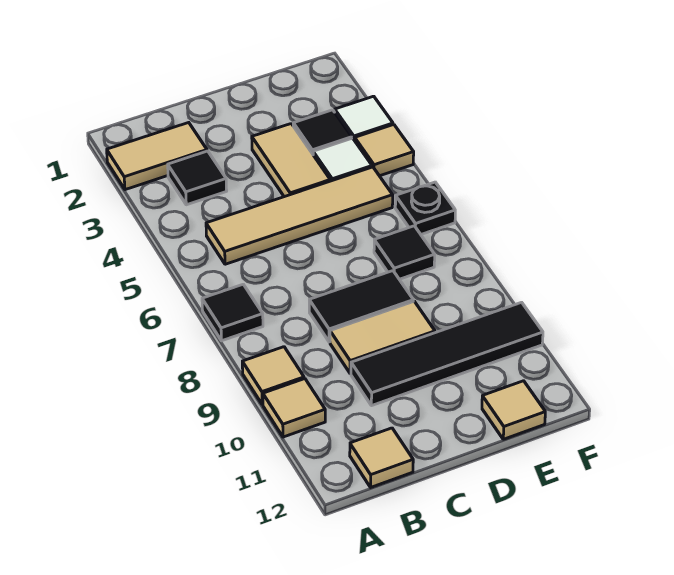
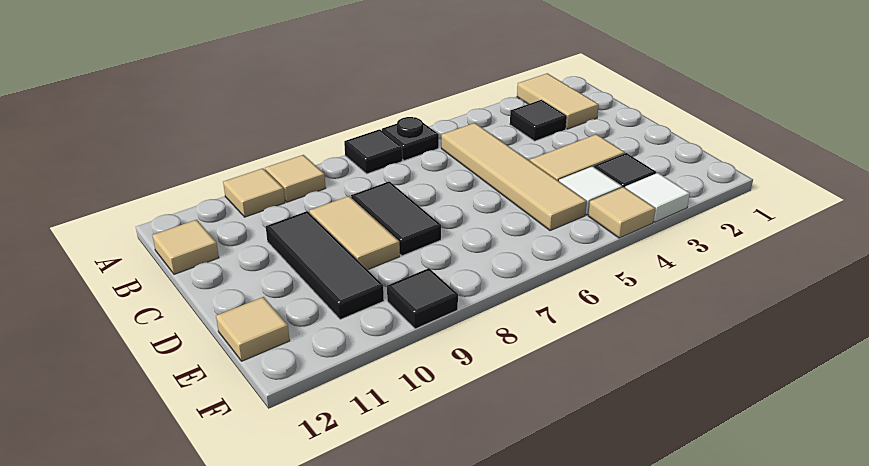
black tile C10:F10 level 1 -> black tile C10:E10 level 1
black tile E7 level 1 -> black tile F9 level 1
black plate F6 level 1 -> black plate A6 level 1

